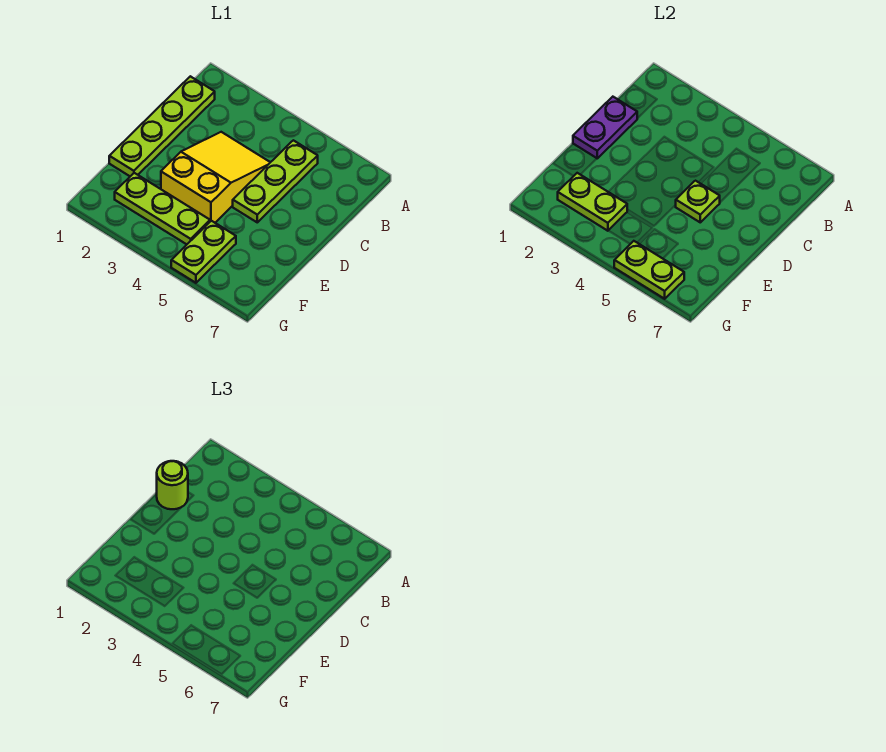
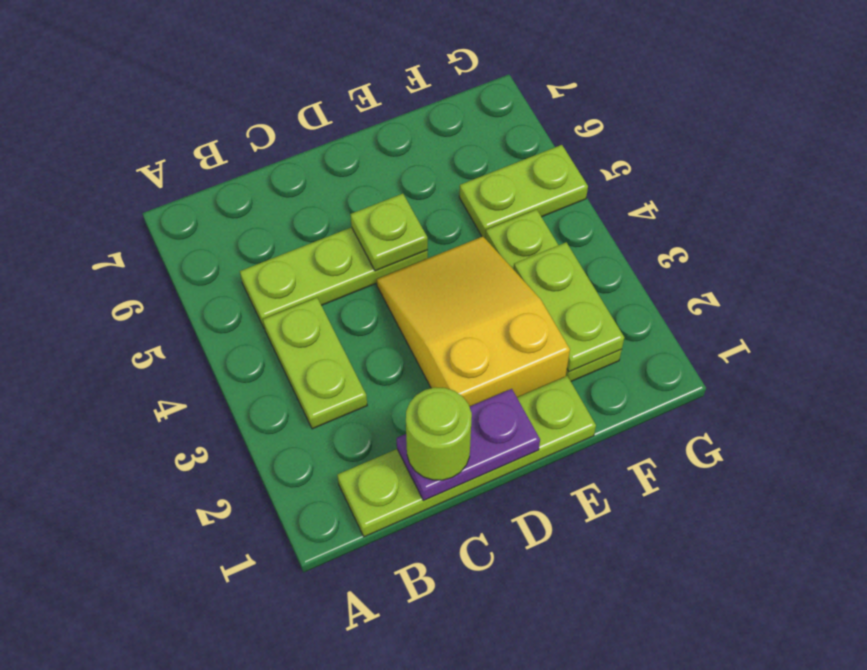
yellow slope C3:E4 level 1 top E -> yellow slope D2:E4 level 1 top 2
lime plate G5:G6 level 2 -> lime plate B3:B4 level 1

